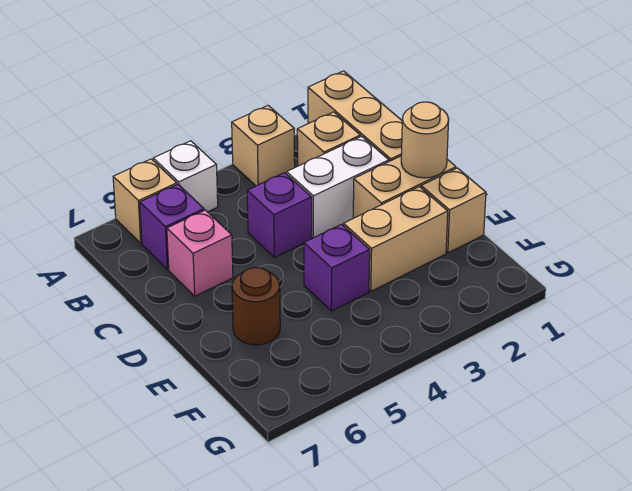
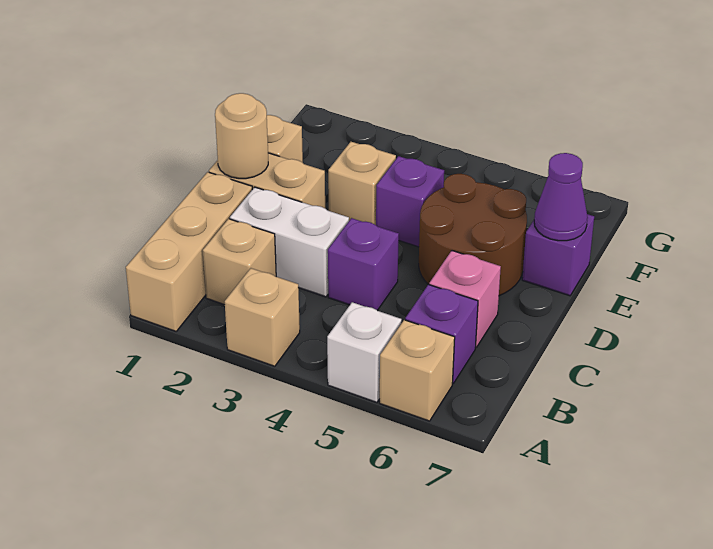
tan brick E2:E3 level 1 -> tan brick E3 level 1
brown round brick E6 level 1 -> brown round brick D5:E6 level 1
none -> purple brick E7 level 1
none -> purple cone E7 level 2

